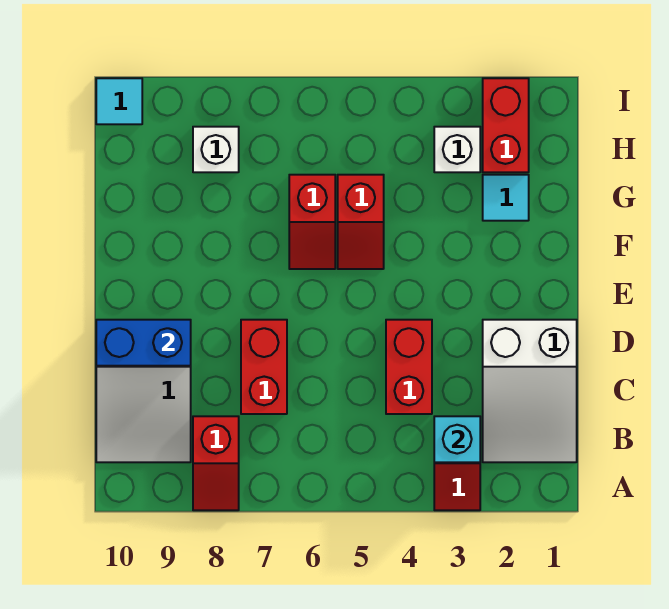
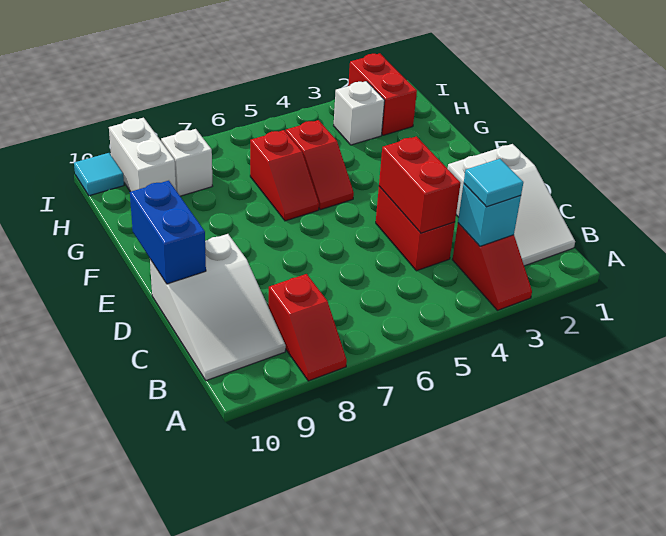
red brick C7:D7 level 1 -> red brick C4:D4 level 2
blue brick D9:D10 level 2 -> blue brick D10:E10 level 2
cyan tile G2 level 1 -> cyan tile B3 level 3
none -> white brick H9:I9 level 1

